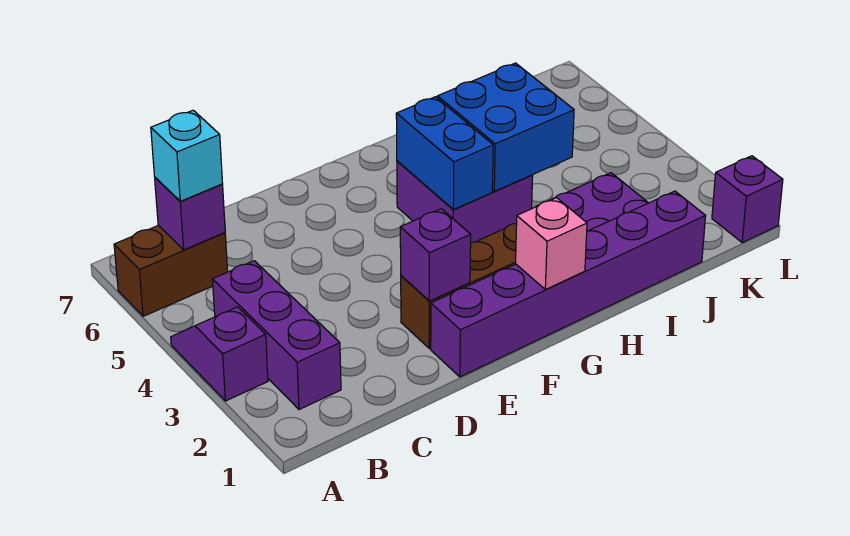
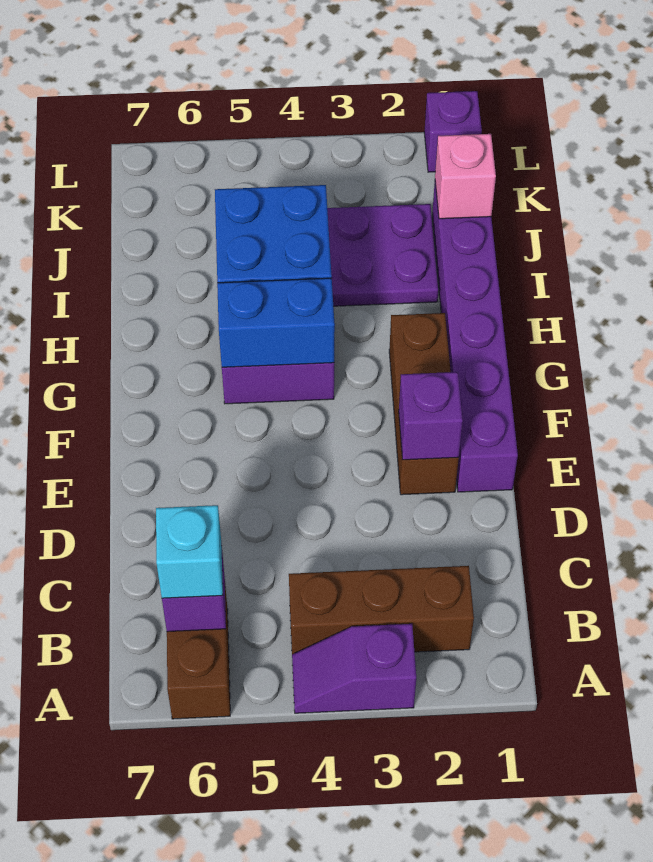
purple brick B2:B4 level 1 -> brown brick B2:B4 level 1
pink brick G1 level 2 -> pink brick J1 level 2

